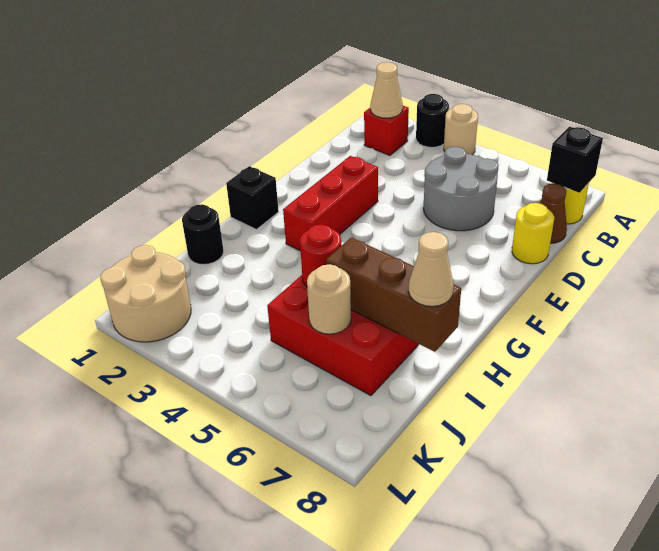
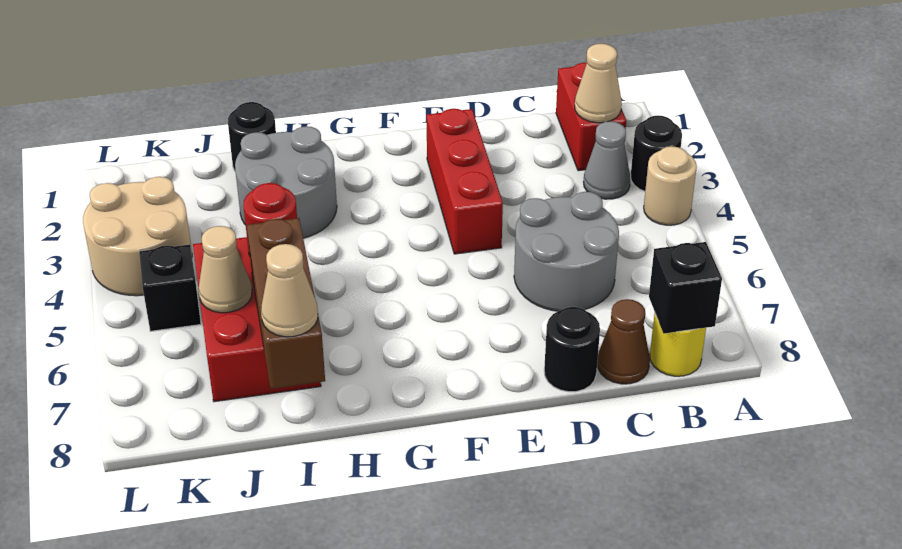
red brick B2 level 1 -> red brick B1:B2 level 1
none -> grey cone B3 level 1
yellow round brick D8 level 1 -> black round brick D8 level 1
red brick E3:G3 level 1 -> red brick E2:E4 level 1
black brick G1 level 1 -> black brick K5 level 1
none -> grey round brick H2:I3 level 1
tan round brick J6 level 2 -> tan cone J6 level 2
tan round brick K1:L2 level 1 -> tan round brick K3:L4 level 1

